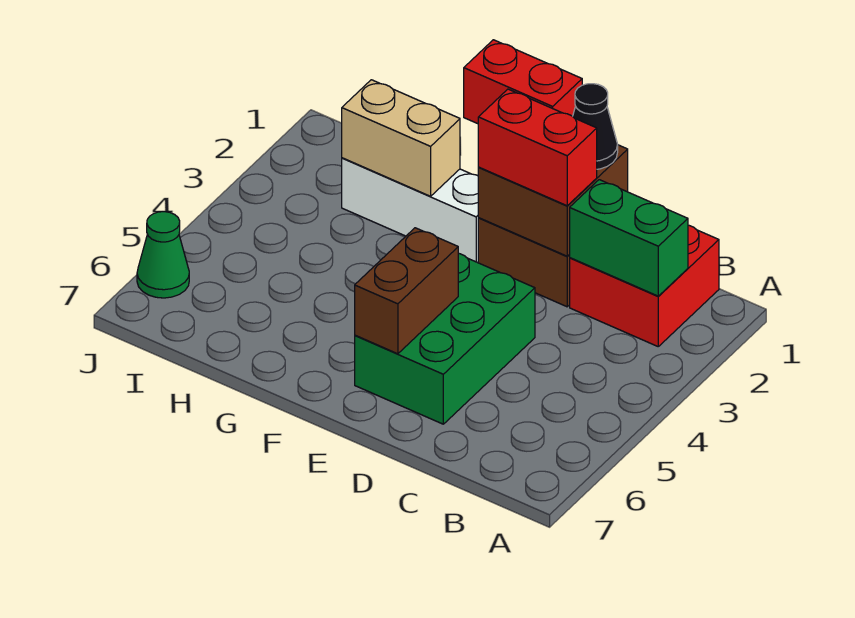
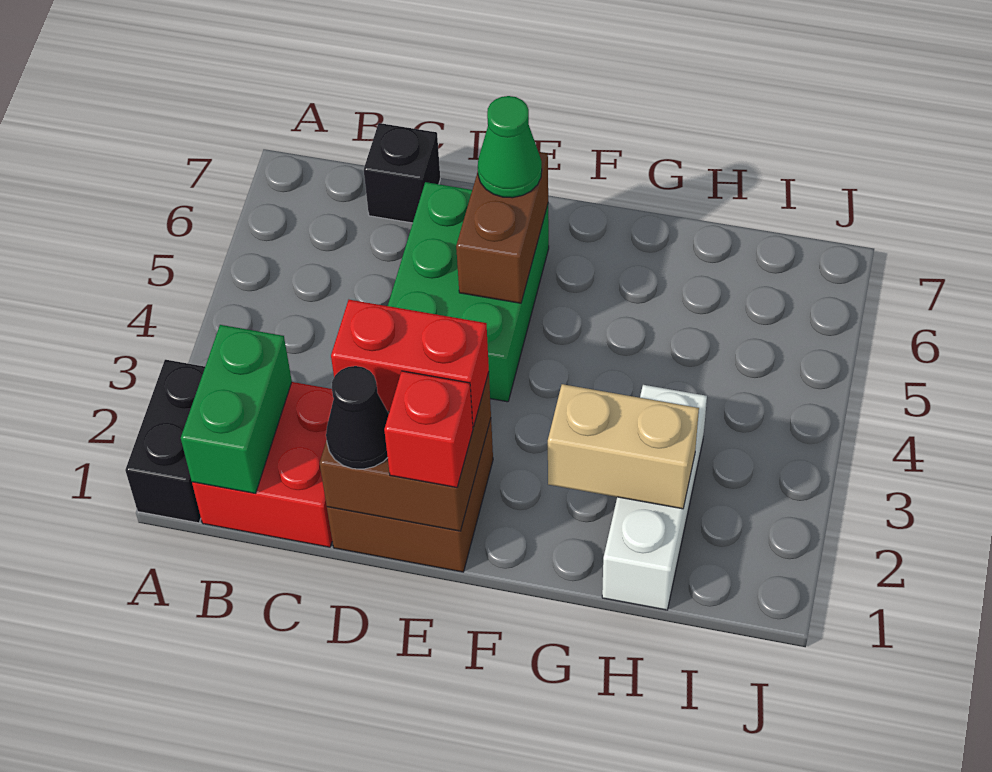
none -> black brick A1:A2 level 1
green brick B2:C2 level 2 -> green brick B1:B2 level 2
none -> black brick C7 level 1
red brick E1:F1 level 3 -> red brick E1 level 3
white brick F2:H2 level 1 -> white brick H1:H3 level 1
green cone J6 level 1 -> green cone E6 level 3

